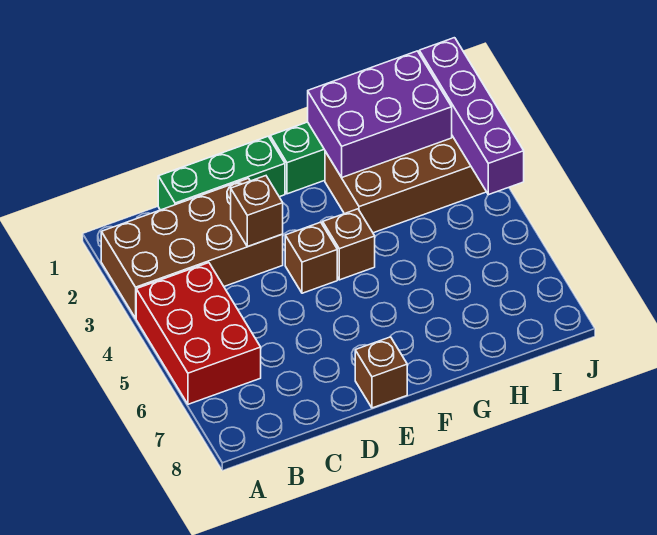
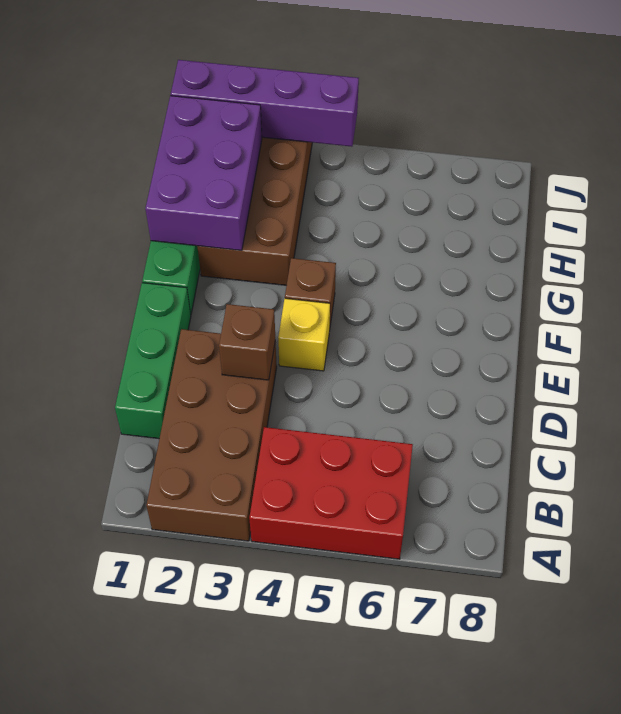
brown brick E4 level 1 -> yellow brick E4 level 1
brown brick E8 level 1 -> none

